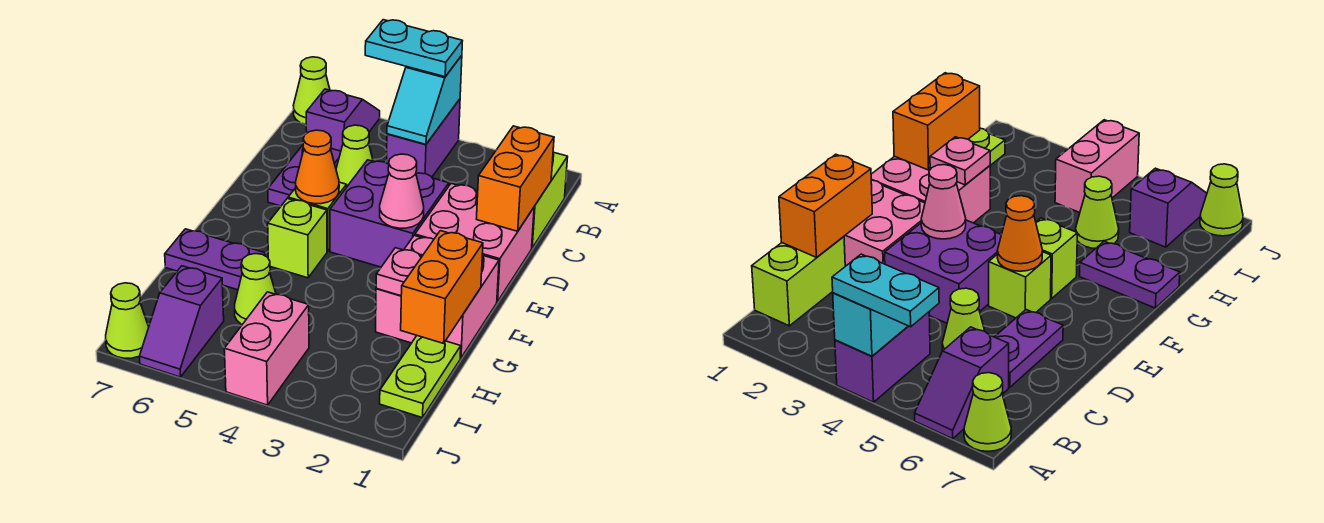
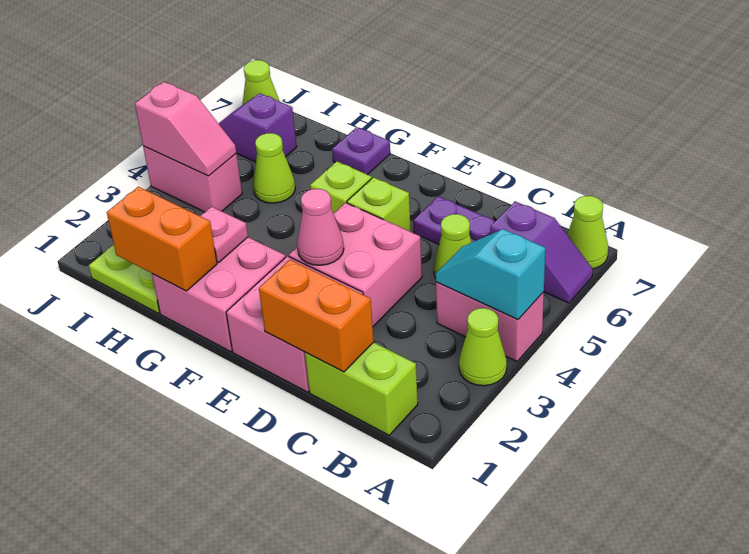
none -> lime cone A3 level 1
purple brick A4:B4 level 1 -> pink brick A4:B4 level 1
cyan plate A4:A5 level 3 -> none
purple brick D3:E4 level 1 -> pink brick D3:E4 level 1
orange cone E5 level 2 -> none
purple plate G6:G7 level 1 -> purple plate G7 level 1
none -> pink slope I4:J4 level 2 top J

